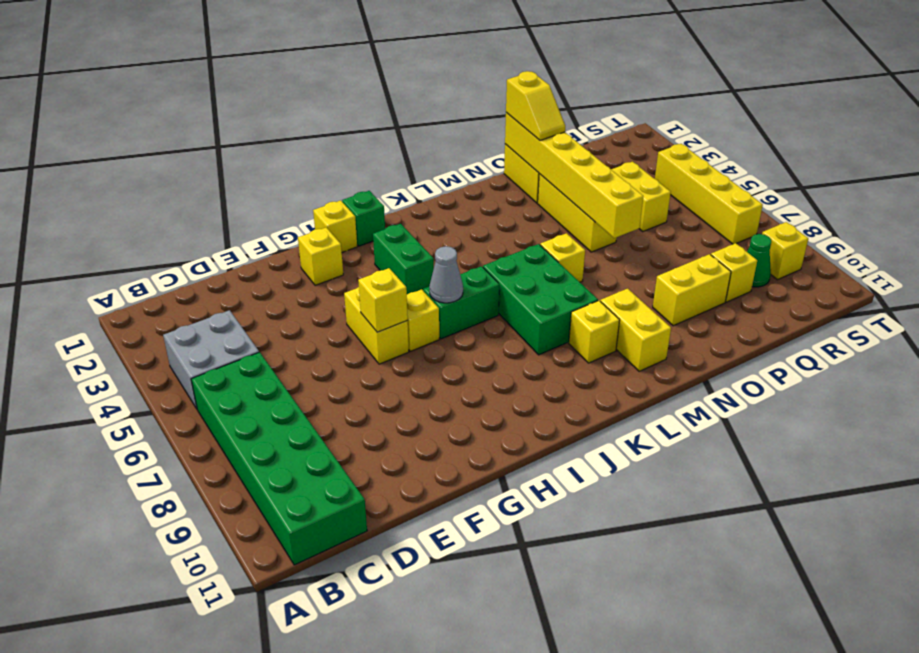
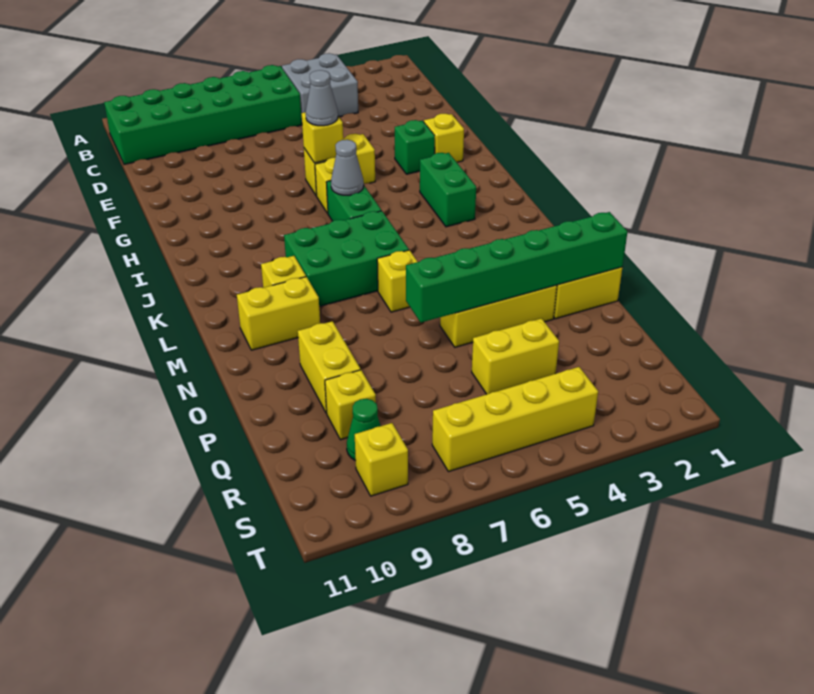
none -> grey cone G6 level 3
yellow brick H1 level 1 -> none
green brick I1 level 1 -> green brick G3 level 1
green brick I3:I4 level 1 -> green brick I3:J3 level 1
yellow brick O1:O6 level 2 -> green brick O1:O6 level 2
yellow slope O1:O2 level 3 top 1 -> none

